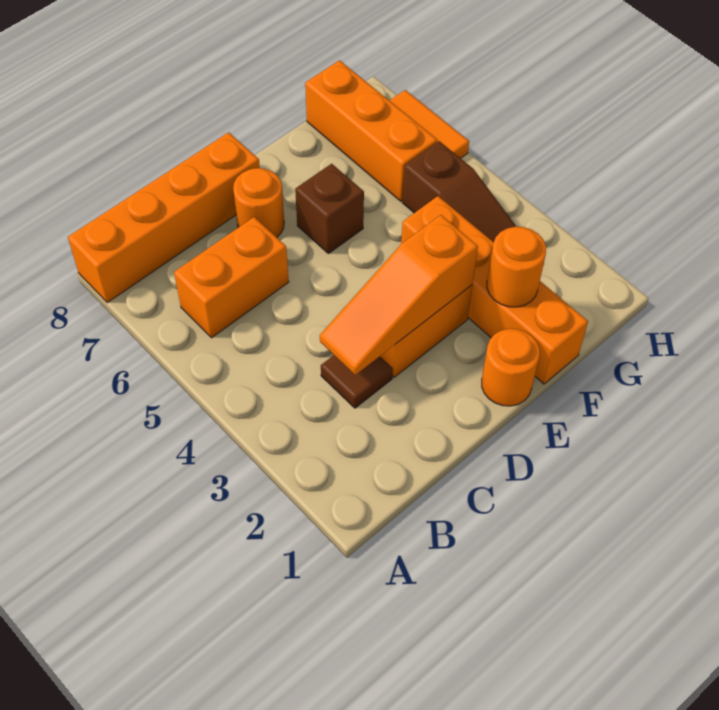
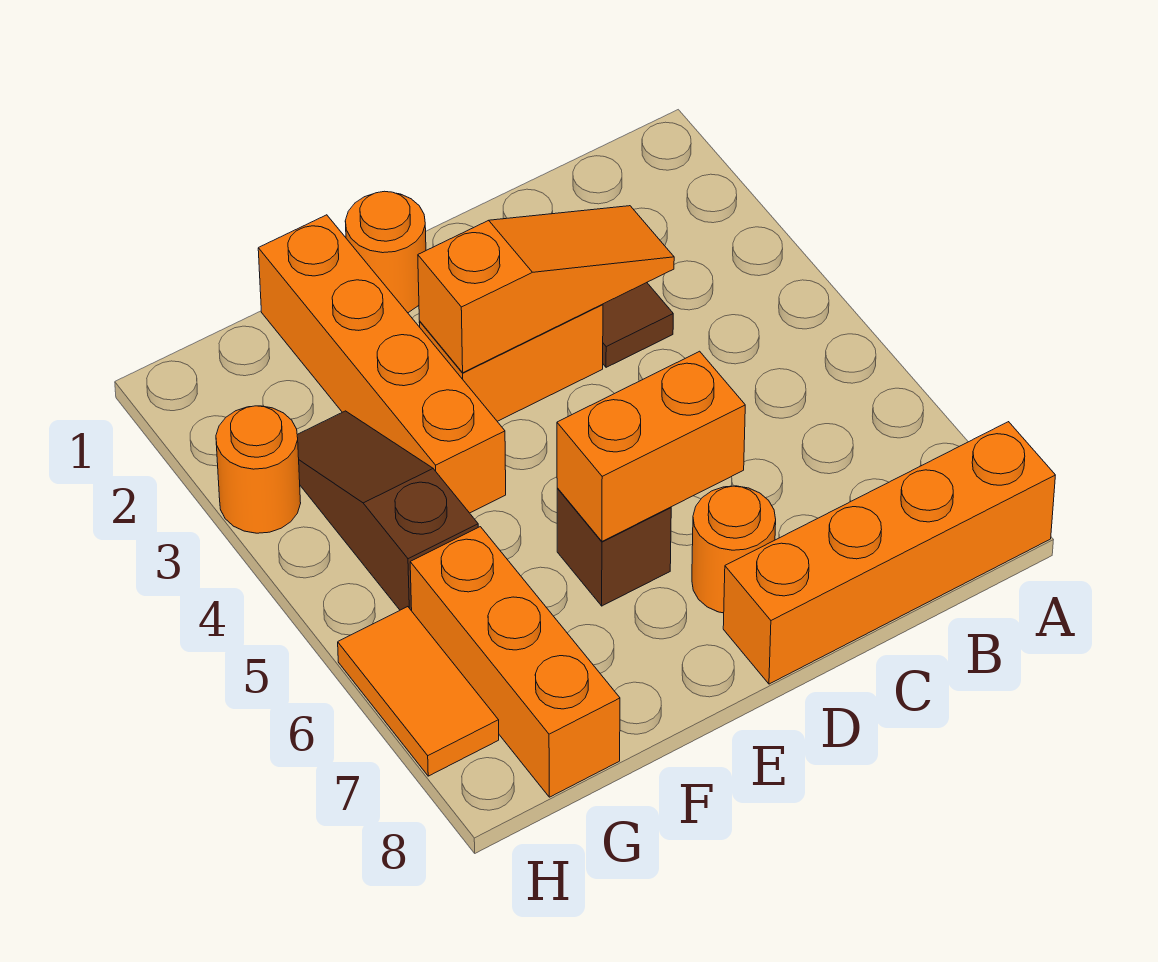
orange brick B6:C6 level 1 -> orange brick D6:E6 level 2
orange round brick F2 level 2 -> orange round brick H3 level 1

